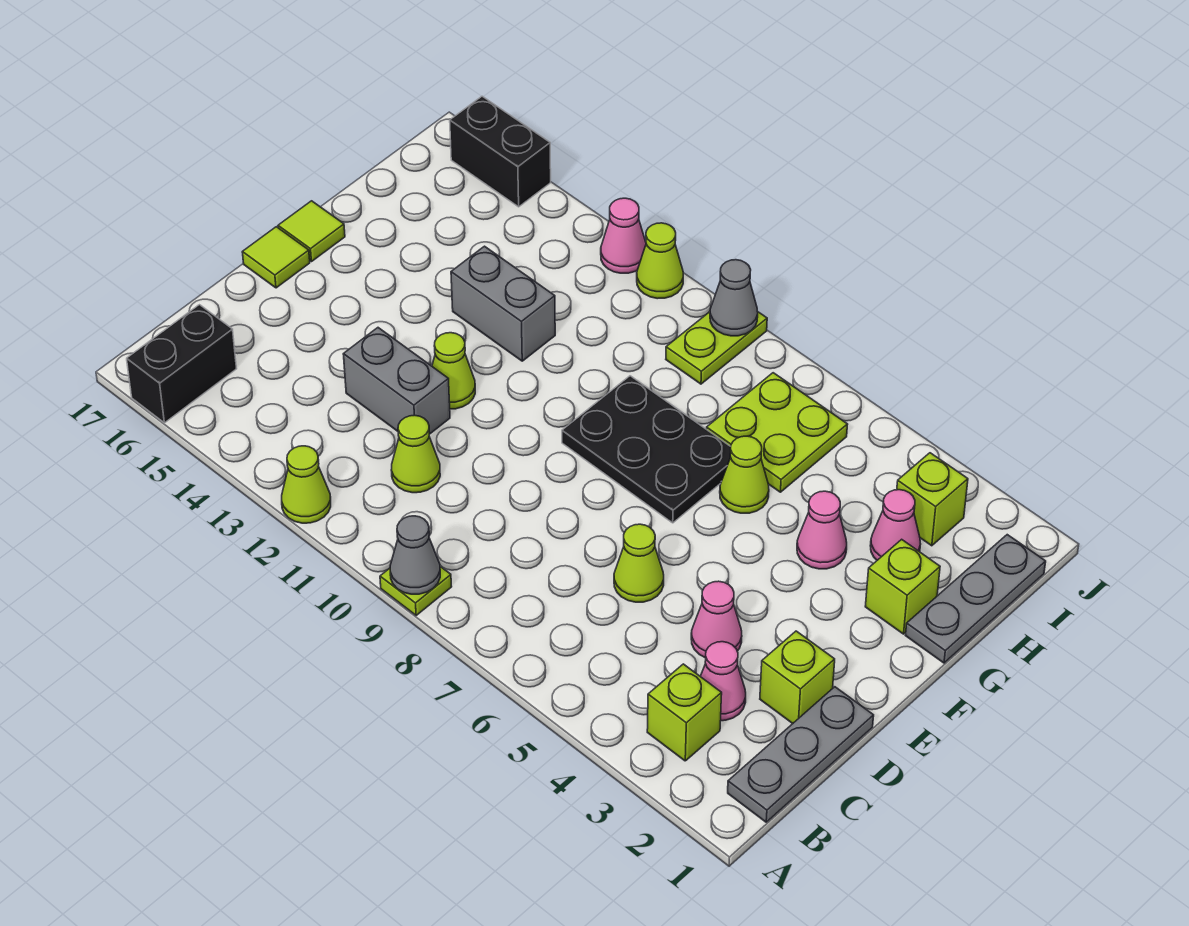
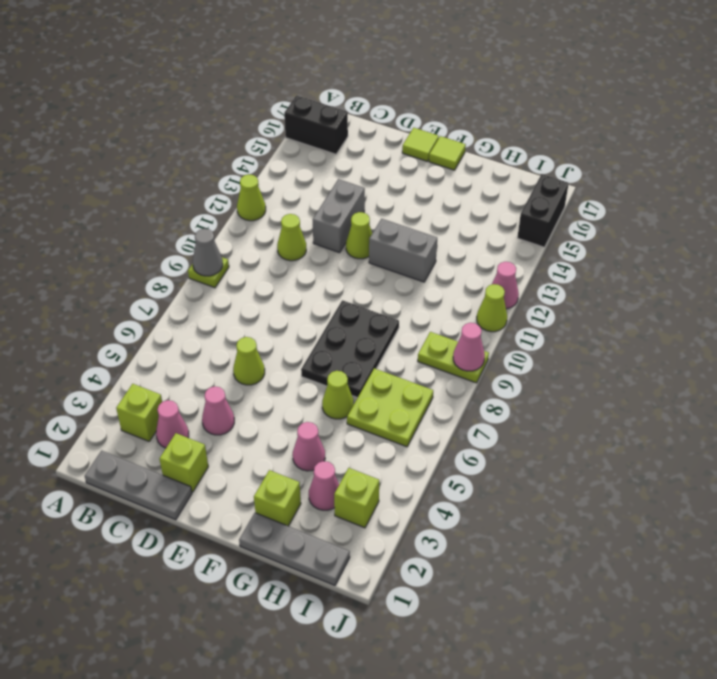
grey brick G12:G13 level 1 -> grey brick F12:G12 level 1
grey cone J9 level 2 -> pink cone J9 level 2

